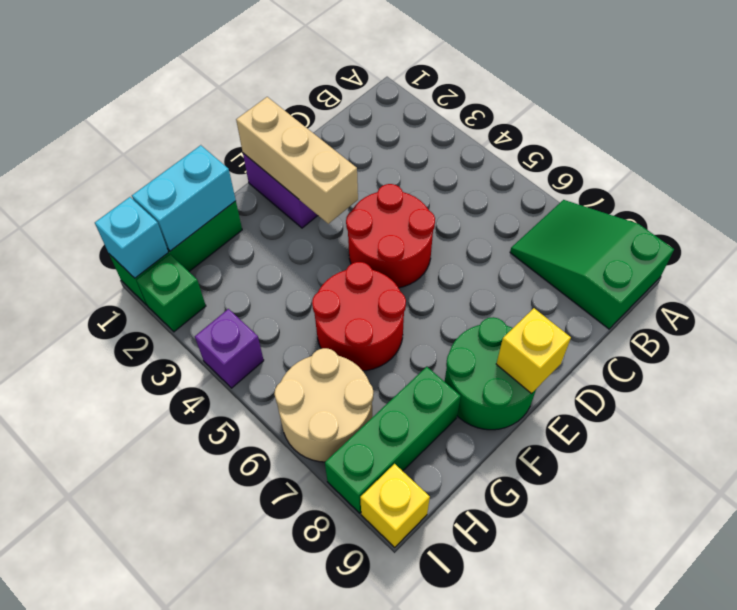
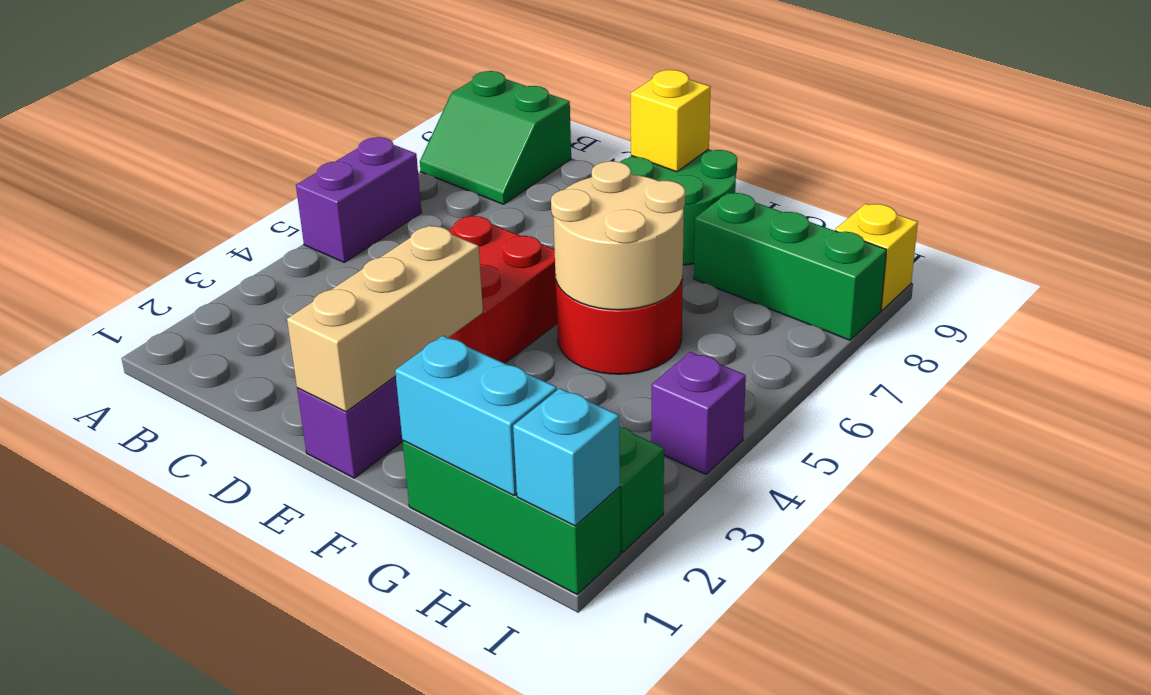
none -> purple brick A5:A6 level 1
green slope A7:B9 level 1 top 9 -> green slope A8:B9 level 1 top 9
red round brick D4:E5 level 1 -> red brick D4:E5 level 1
tan round brick H6:I7 level 1 -> tan round brick F5:G6 level 2

